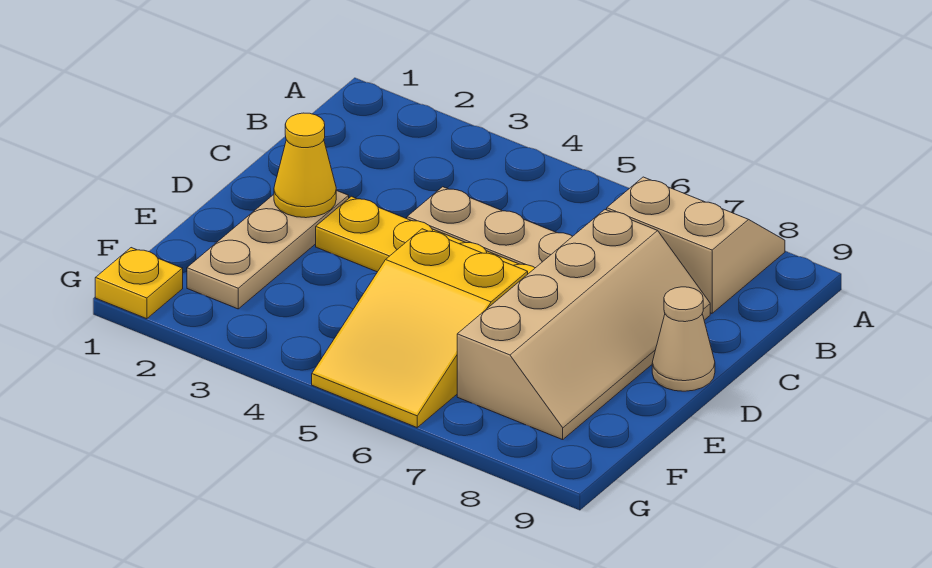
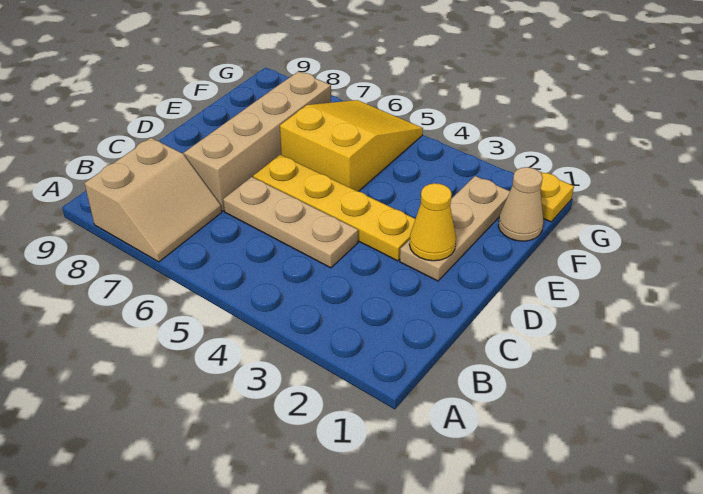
tan slope A7:B8 level 1 top B -> tan slope A7:B8 level 1 top 8
tan cone D9 level 1 -> tan cone F1 level 1

